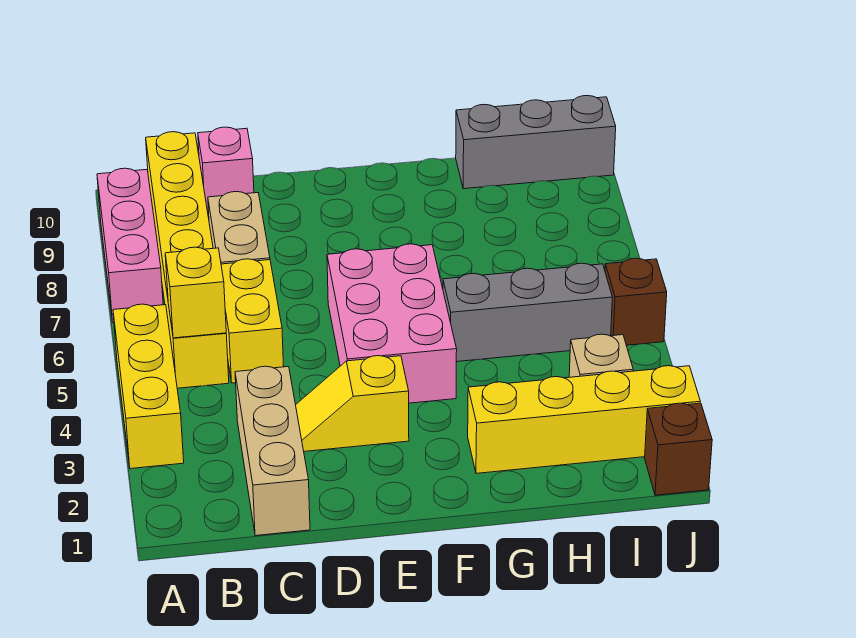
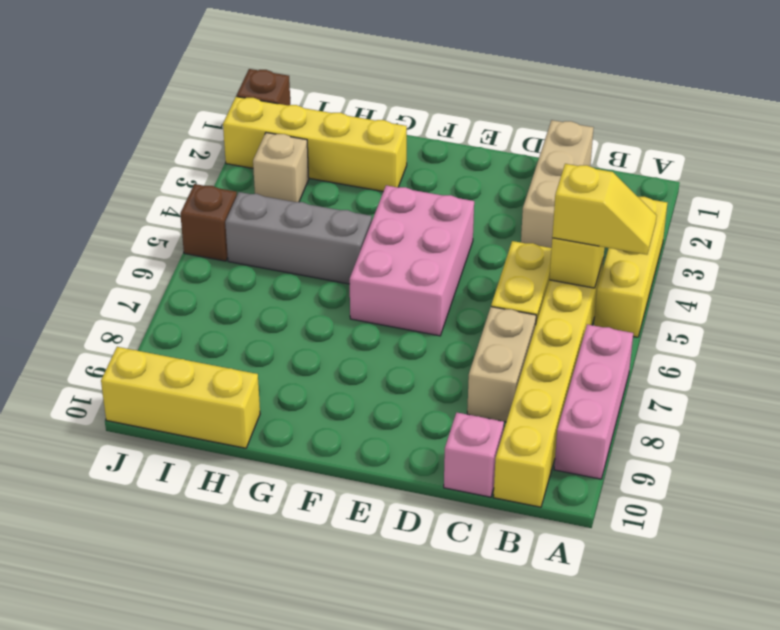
yellow slope D3:E3 level 1 top E -> yellow slope A5:B5 level 3 top B
grey brick H10:J10 level 1 -> yellow brick H10:J10 level 1

